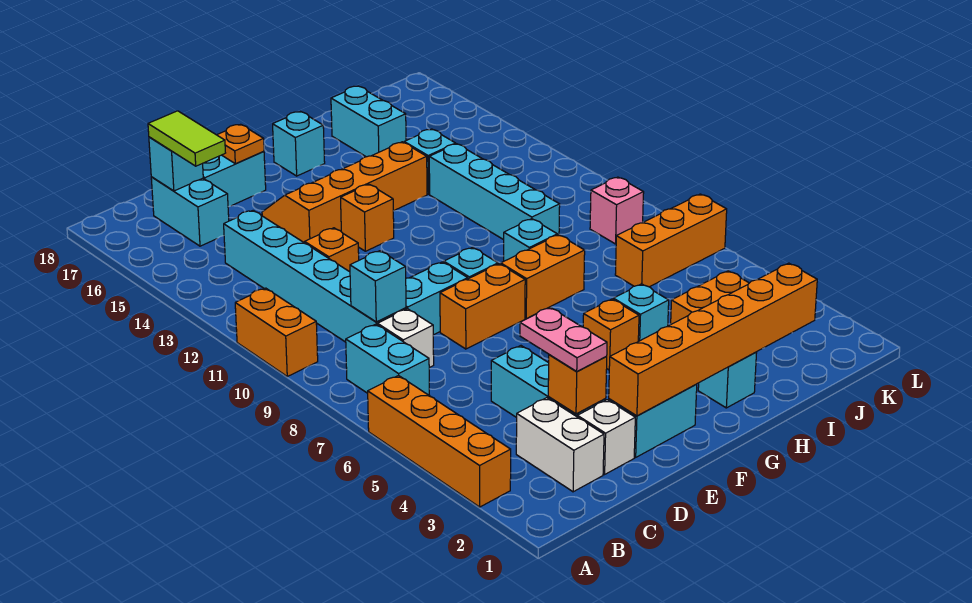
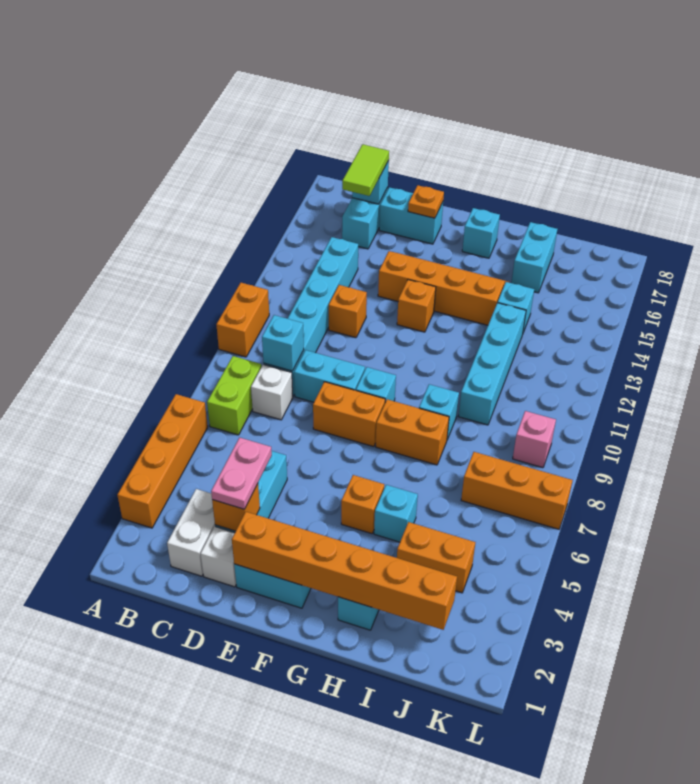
cyan brick B7:B8 level 1 -> lime brick B7:B8 level 1

